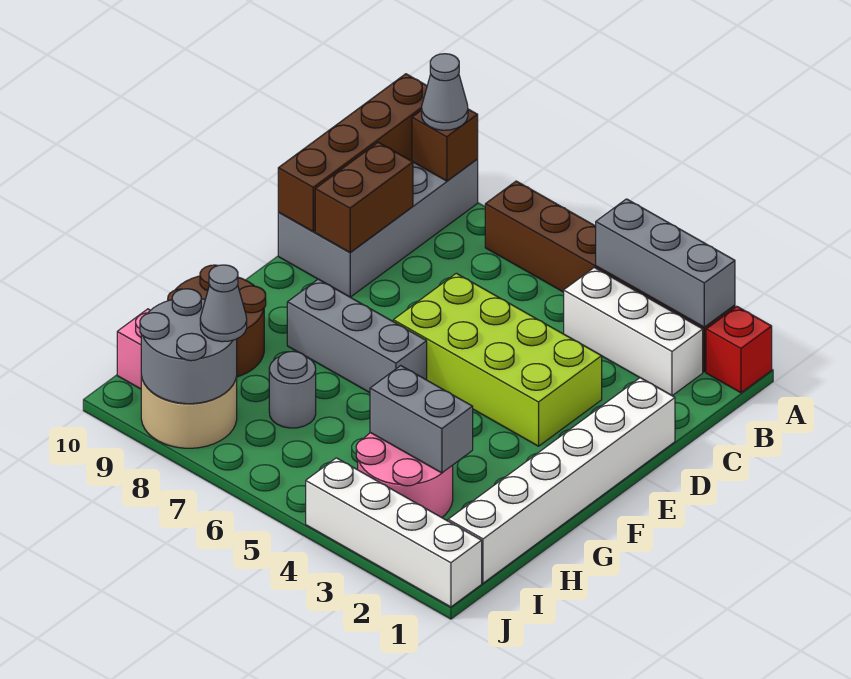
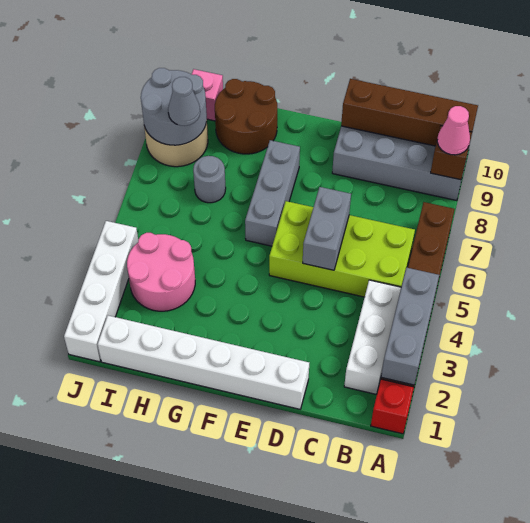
grey cone A9 level 3 -> pink cone A9 level 3
brown brick C9:D9 level 2 -> none
lime brick D3:E6 level 1 -> lime brick B5:E6 level 1
grey brick H3:H4 level 2 -> grey brick D5:D6 level 2

